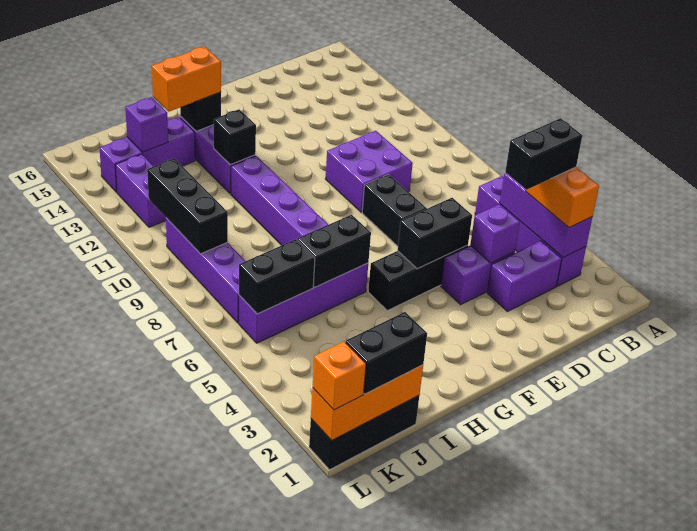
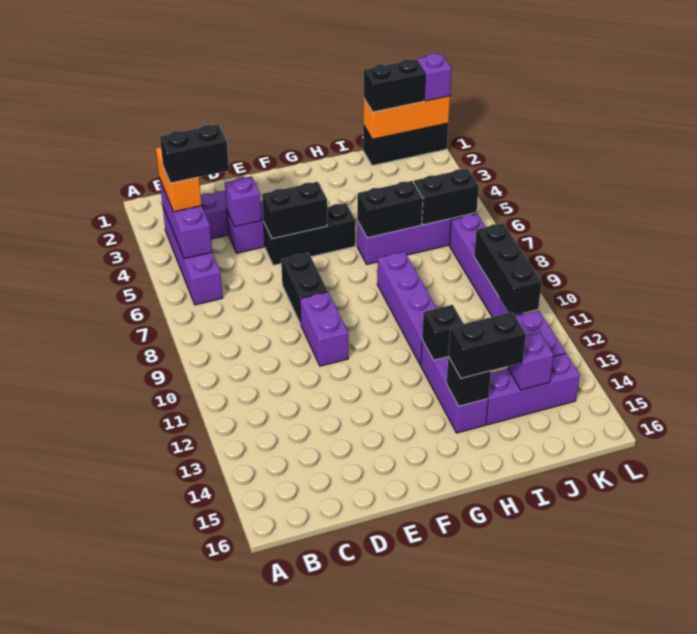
purple brick D9:E10 level 1 -> purple brick E9:E10 level 1
orange brick H14:I14 level 3 -> black brick H14:I14 level 3
orange brick L1 level 3 -> purple brick L1 level 3

